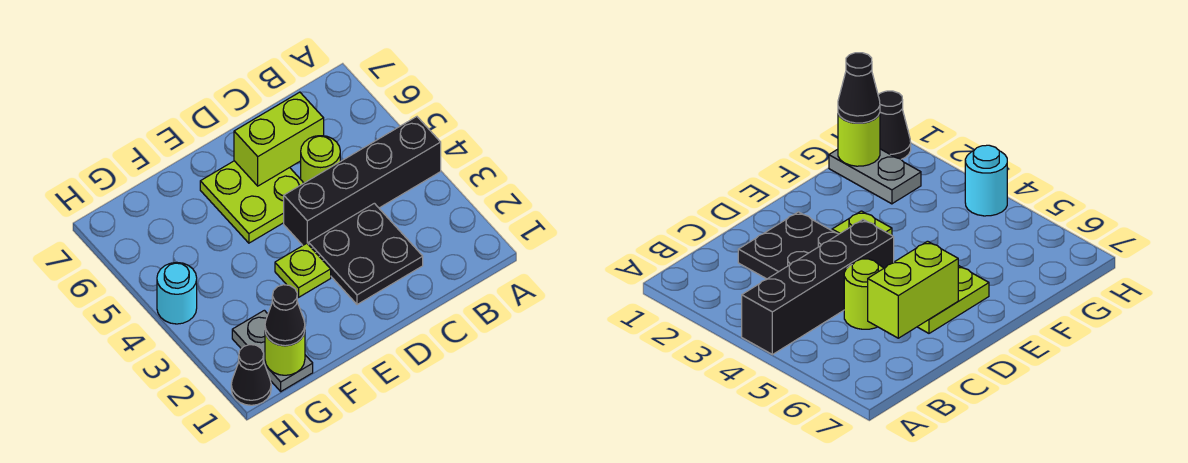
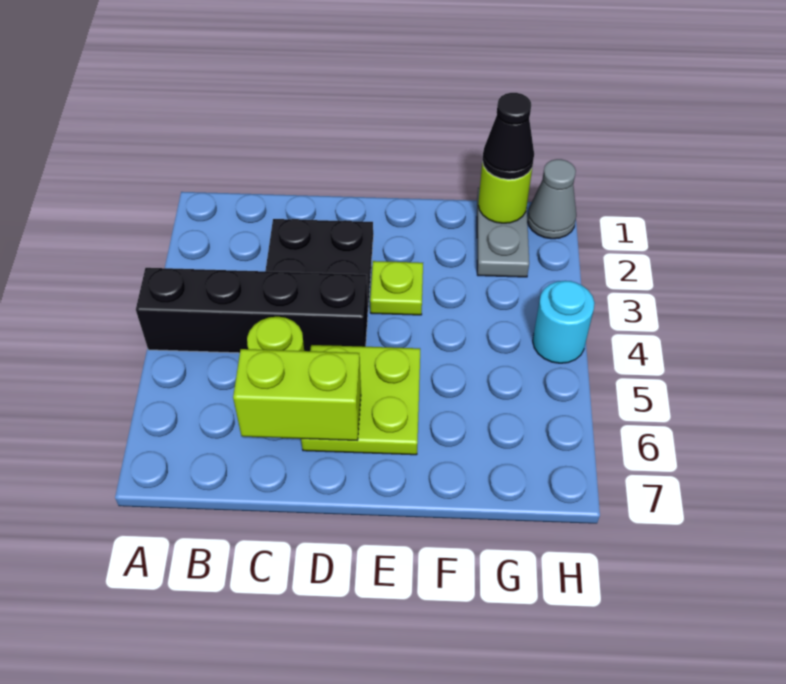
black cone H1 level 1 -> grey cone H1 level 1

